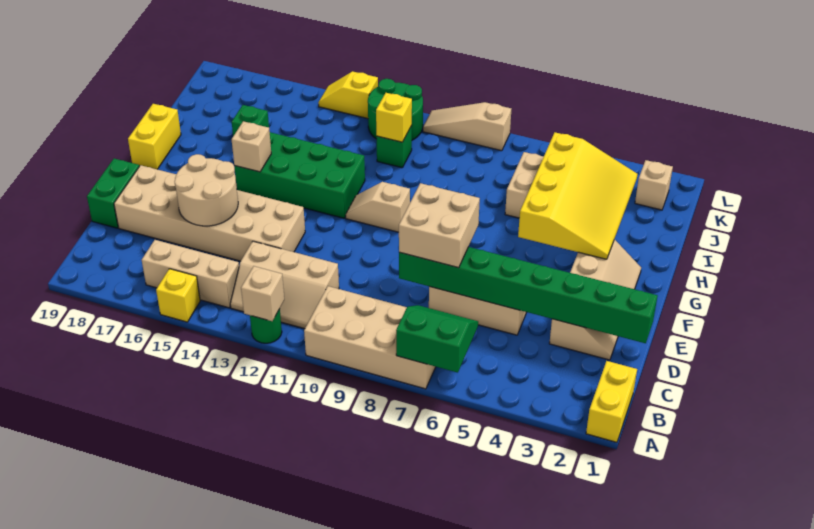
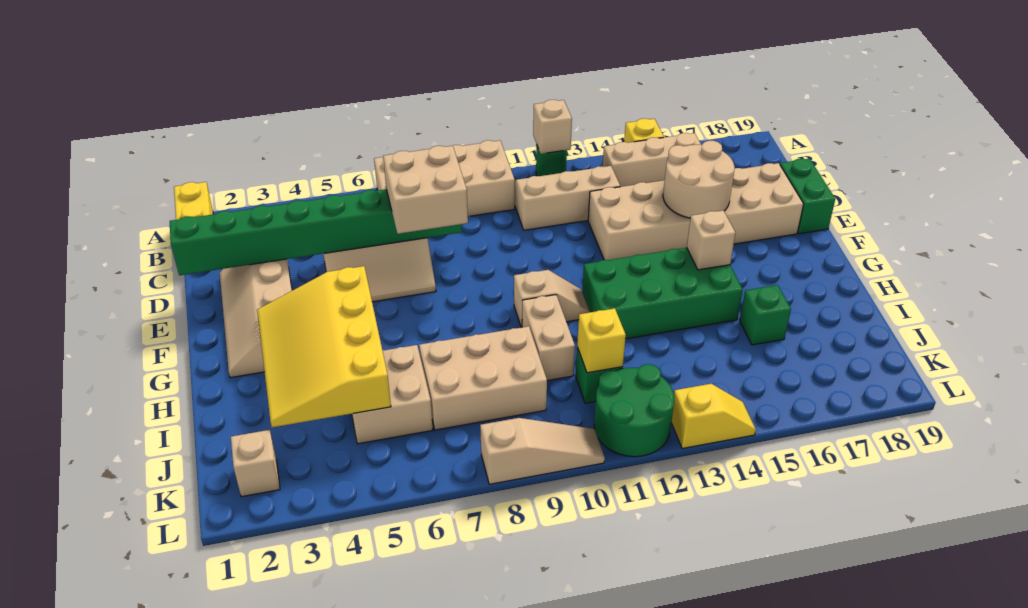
green slope A6:B7 level 2 top A -> none
yellow brick G19:H19 level 1 -> none
none -> tan brick H10:I10 level 1
none -> tan brick I7:J9 level 1

